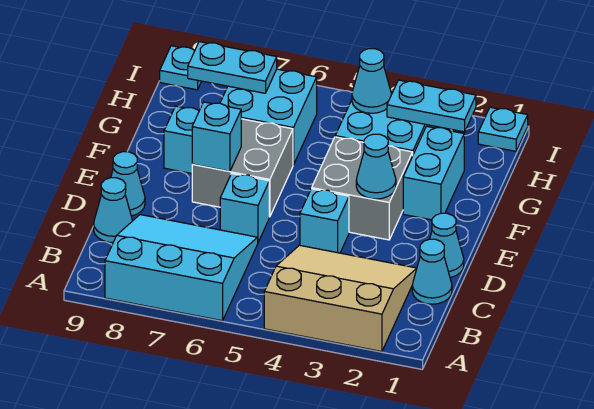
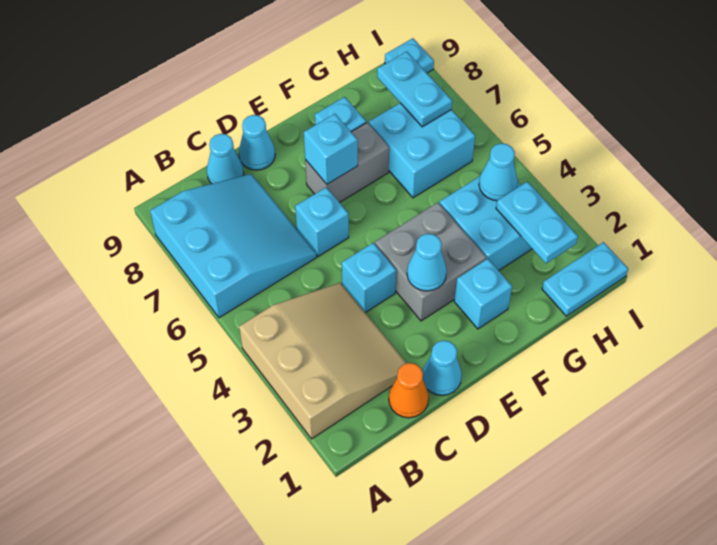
cyan cone C1 level 1 -> orange cone C1 level 1
grey brick E6:F7 level 1 -> grey brick E7:F7 level 1
cyan brick F2:G2 level 1 -> cyan brick F2 level 1
cyan plate I1 level 1 -> cyan plate H1:I1 level 1

